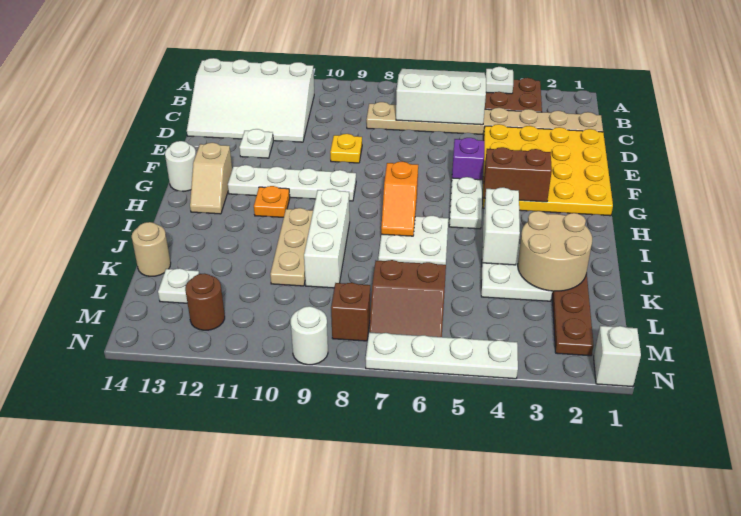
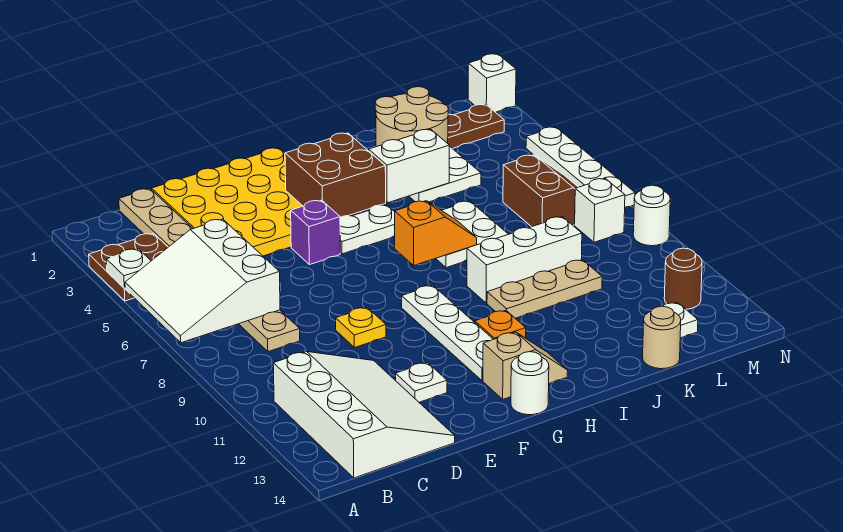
brown brick G3:G4 level 2 -> brown brick G3:H4 level 2
brown brick M8 level 1 -> white brick M8 level 1

